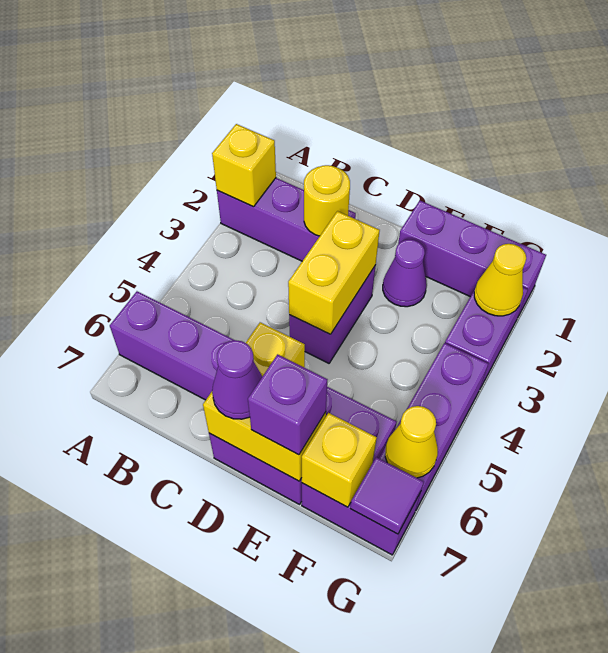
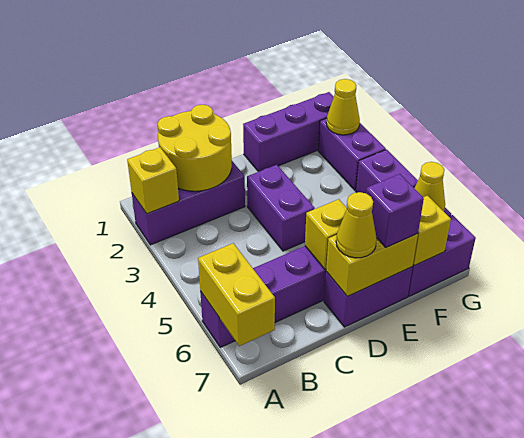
yellow round brick C2 level 2 -> yellow round brick B1:C2 level 2
yellow brick D3:D4 level 2 -> yellow brick A6:A7 level 2
purple cone D7 level 3 -> yellow cone D7 level 3
purple cone E2 level 1 -> none
purple tile G7 level 2 -> none

